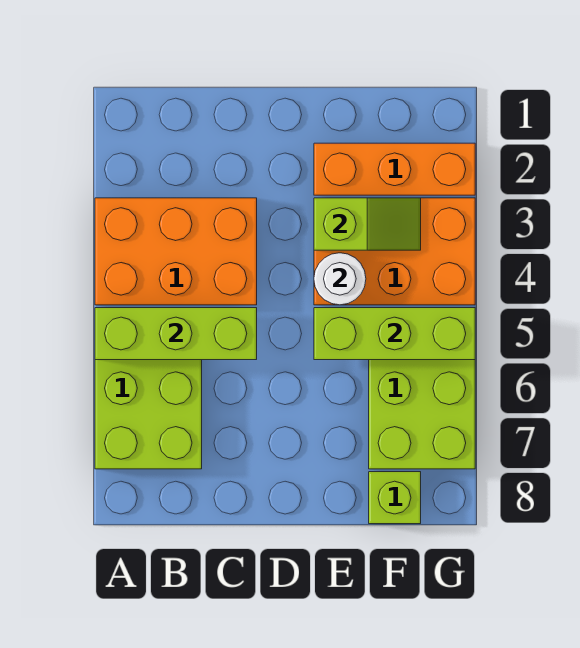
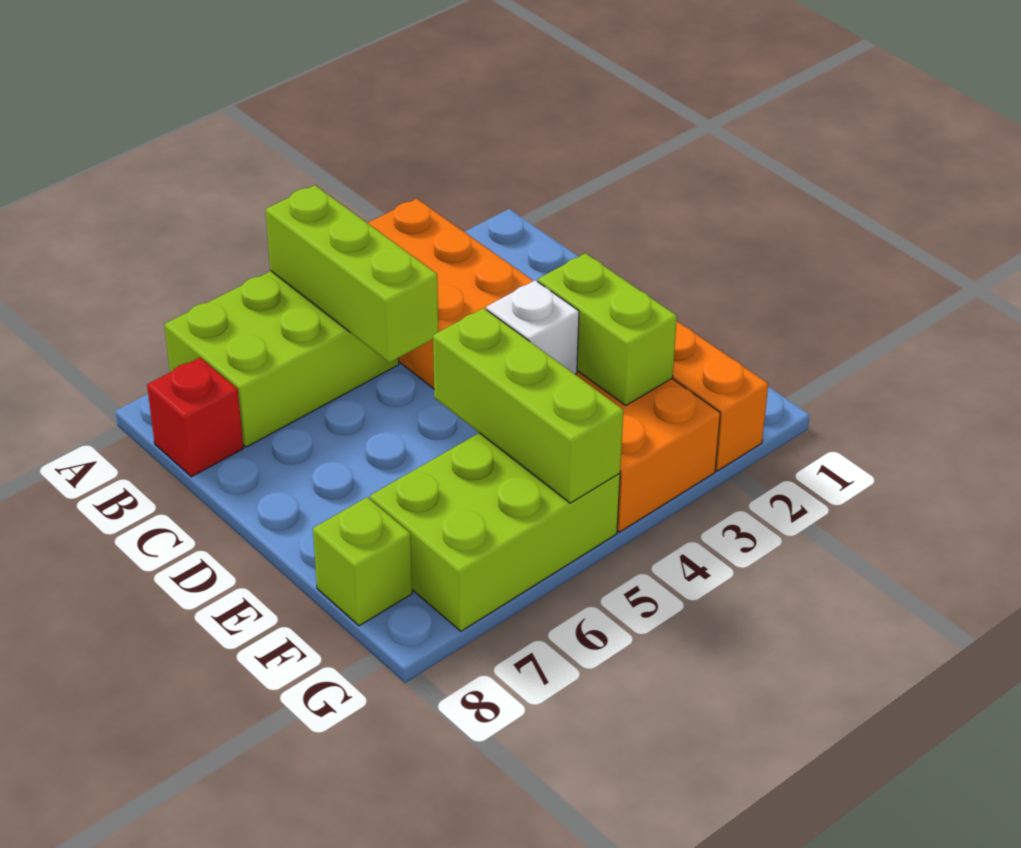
none -> red brick B8 level 1
lime slope E3:F3 level 2 top E -> lime brick E3:F3 level 2
white round brick E4 level 2 -> white brick E4 level 2

